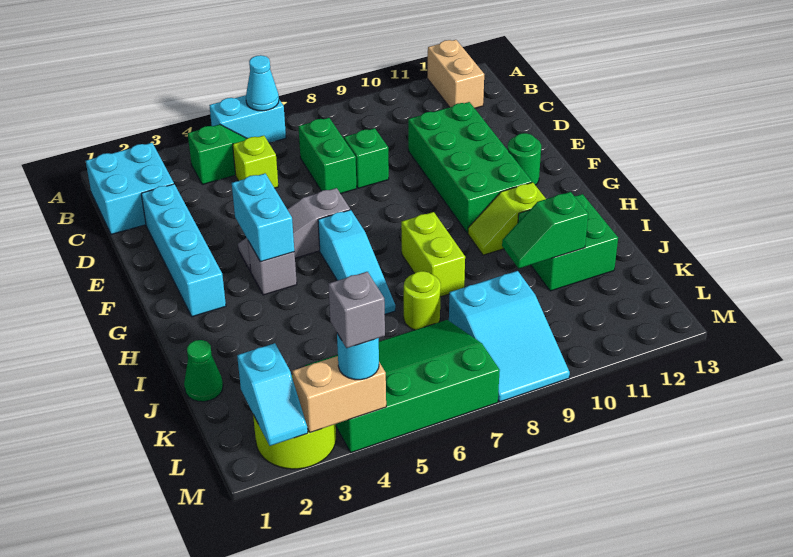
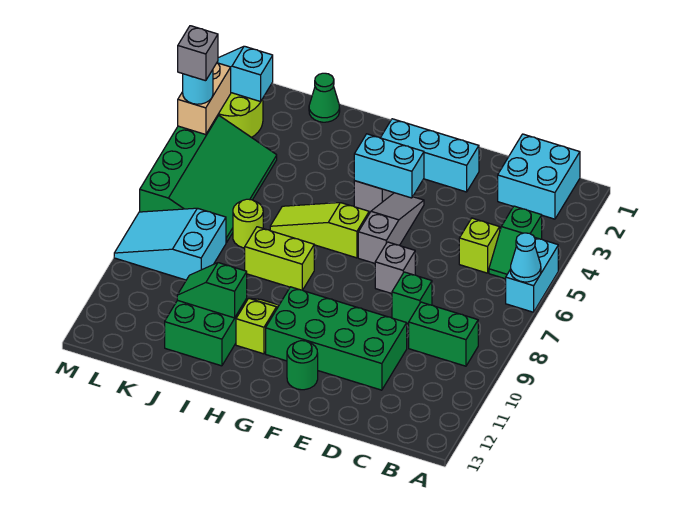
tan brick A12:B12 level 1 -> none
green brick C7:D7 level 1 -> green brick B9:C9 level 1
cyan brick D2:G2 level 1 -> cyan brick E2:G2 level 1
none -> grey brick E7 level 1
cyan slope G6:I6 level 1 top G -> lime slope G6:I6 level 1 top G
green slope J10:J11 level 2 top 11 -> green slope I11:J11 level 2 top I

